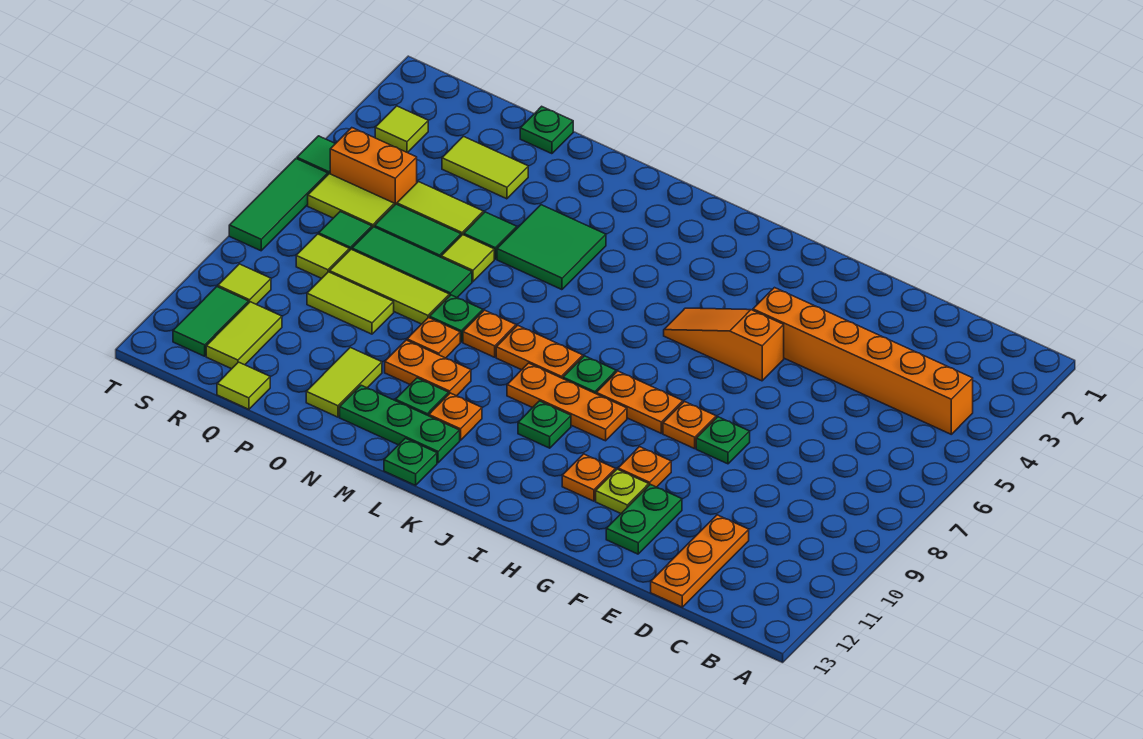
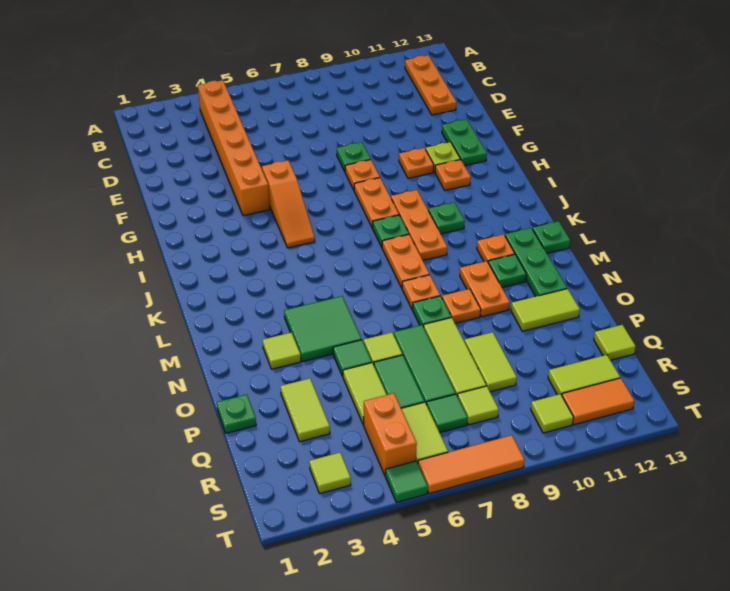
orange plate D11:D13 level 1 -> orange plate B12:D12 level 1
green plate F11:F12 level 1 -> green plate F12:G12 level 1
none -> lime tile N3 level 1
green tile S11:S12 level 1 -> orange tile S11:S12 level 1
green tile T6:T8 level 1 -> orange tile T6:T8 level 1

